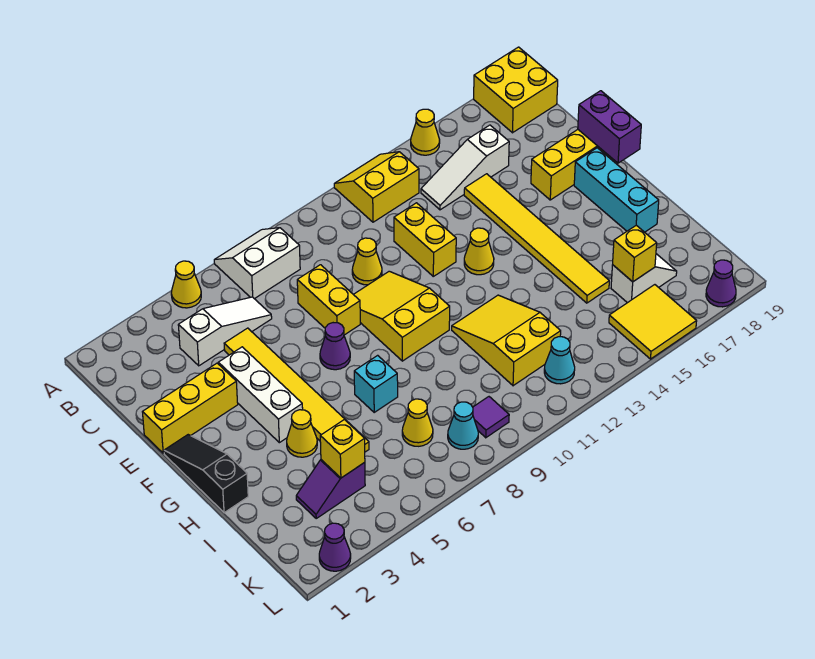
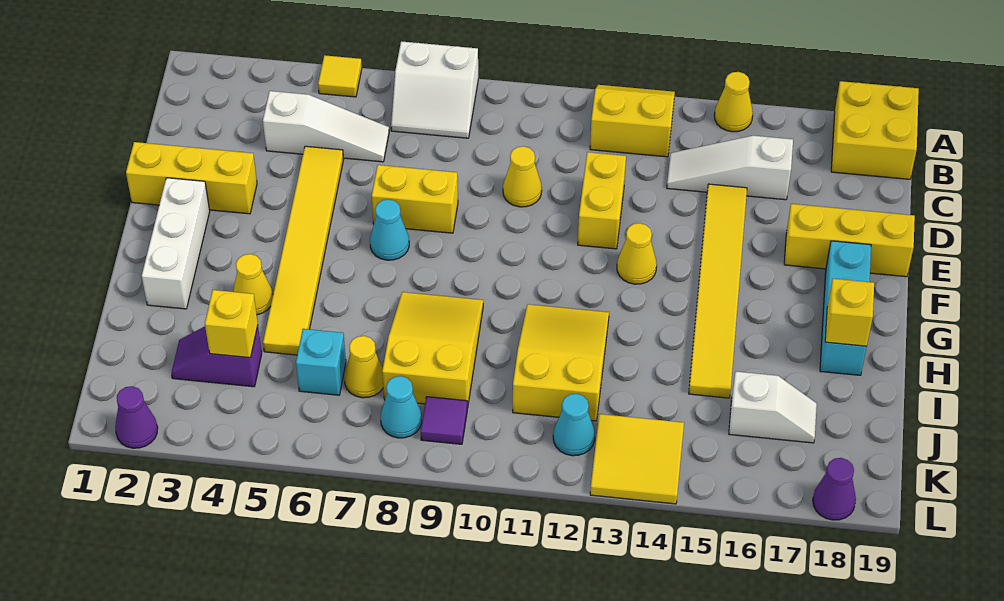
yellow cone A5 level 1 -> yellow tile A5 level 1
white slope A7:B8 level 1 top B -> white slope A7:B8 level 1 top A
yellow brick D8:E8 level 1 -> yellow brick E7:E8 level 1
white brick E4:G4 level 1 -> white brick F2:H2 level 1
yellow slope E9:G10 level 1 top G -> yellow slope H8:J9 level 1 top J
purple brick E19:F19 level 2 -> none
black slope F1:H1 level 1 top H -> none
purple cone F7 level 1 -> cyan cone F7 level 1
cyan brick H7 level 1 -> cyan brick J6 level 1
yellow brick J16 level 2 -> yellow brick H18 level 2
yellow tile K15:L16 level 1 -> yellow tile K13:L14 level 1

